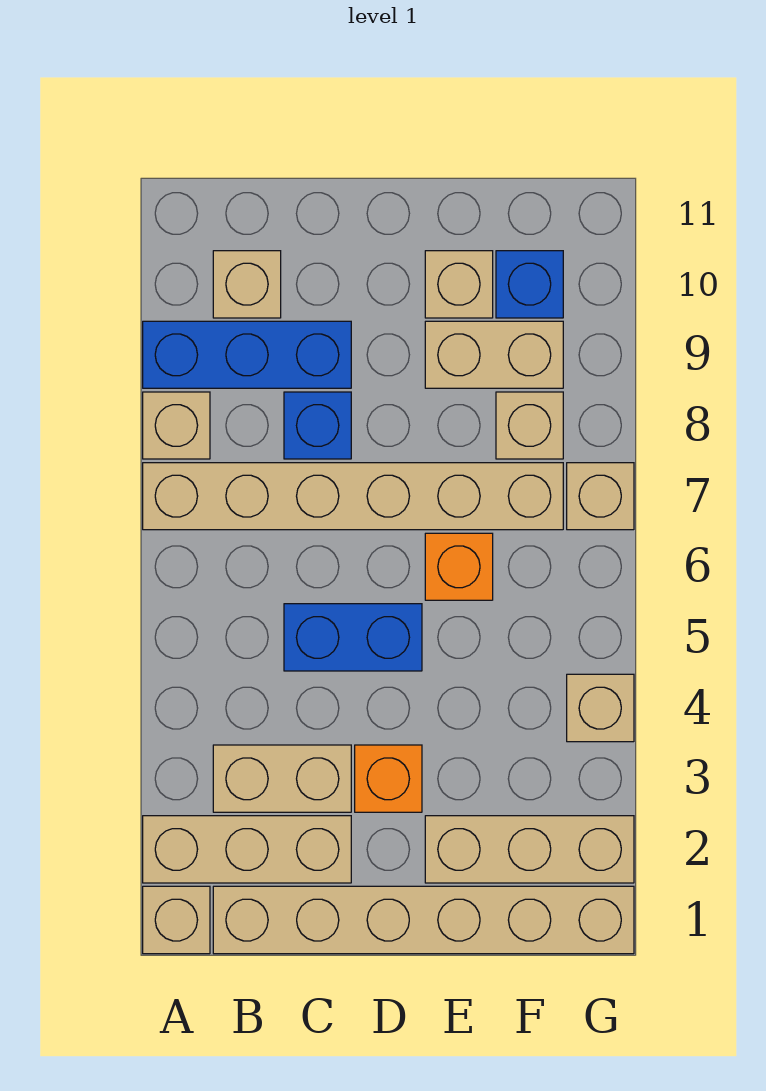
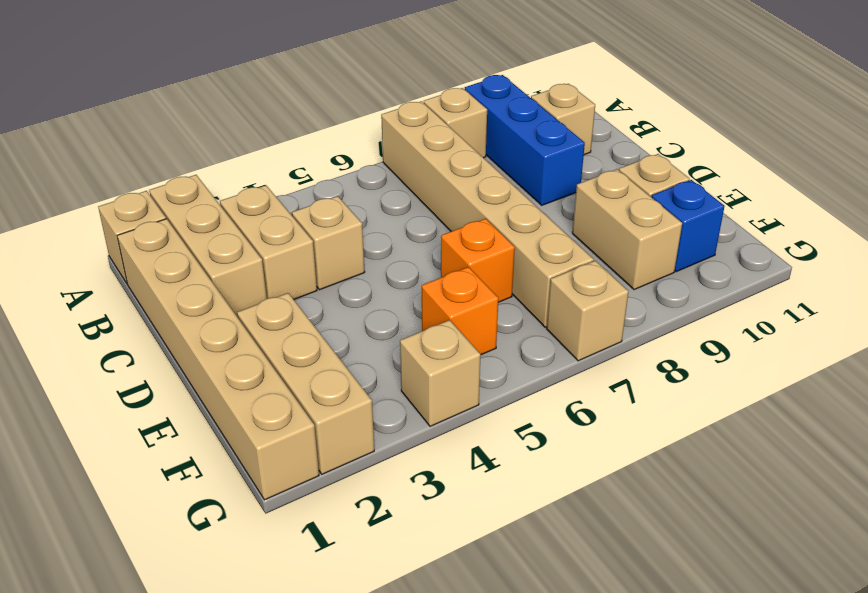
blue brick C5:D5 level 1 -> none
blue brick C8 level 1 -> none
orange brick D3 level 1 -> orange brick F5 level 1
tan brick F8 level 1 -> tan brick C4 level 1

